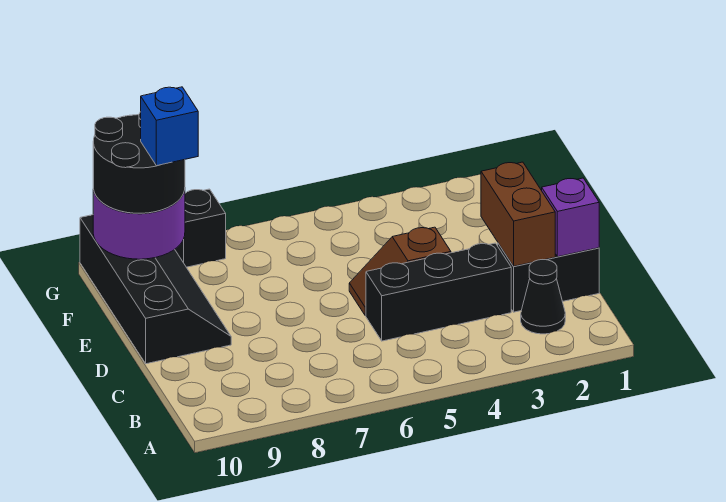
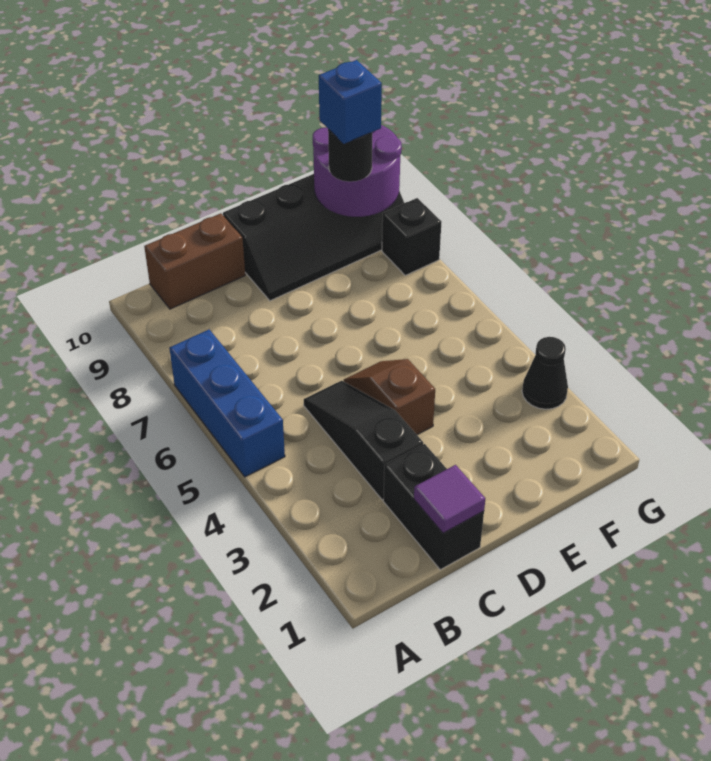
none -> blue brick A5:A7 level 1
black cone B2 level 1 -> black cone G3 level 1
purple brick C1 level 2 -> purple tile C1 level 2
brown brick C2:D2 level 2 -> brown brick B10:C10 level 1
black brick C3:C5 level 1 -> black slope C3:C5 level 1 top 3
black round brick F9:G10 level 3 -> black round brick F9 level 3

